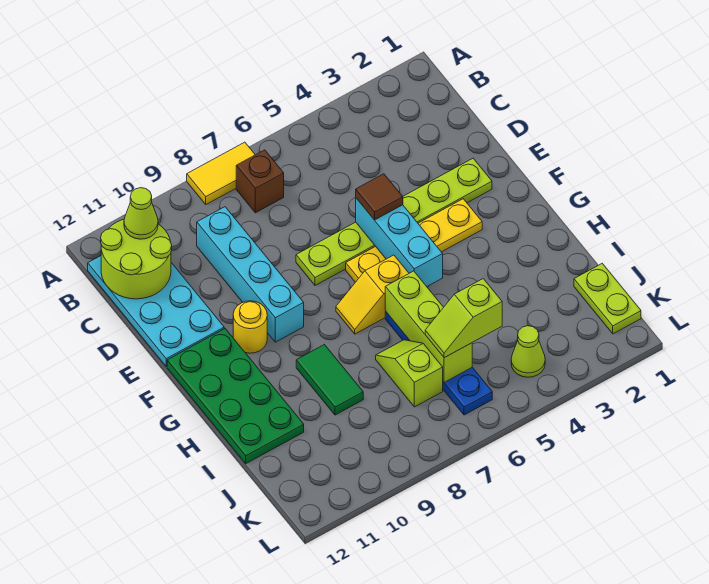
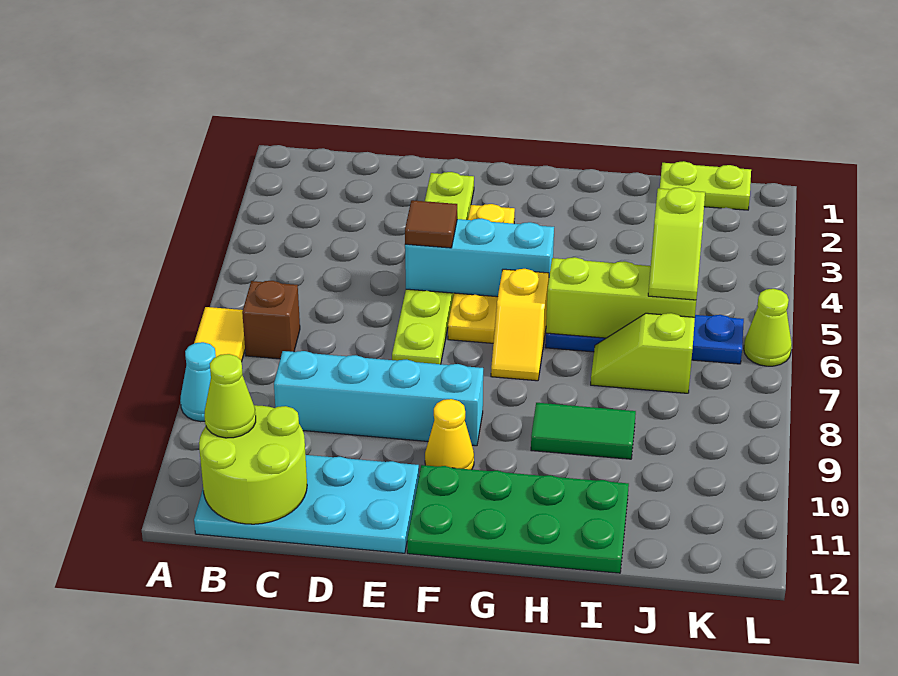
none -> cyan cone A9 level 1
yellow round brick F10 level 1 -> yellow cone F10 level 1
lime cone K4 level 1 -> lime cone L6 level 1

